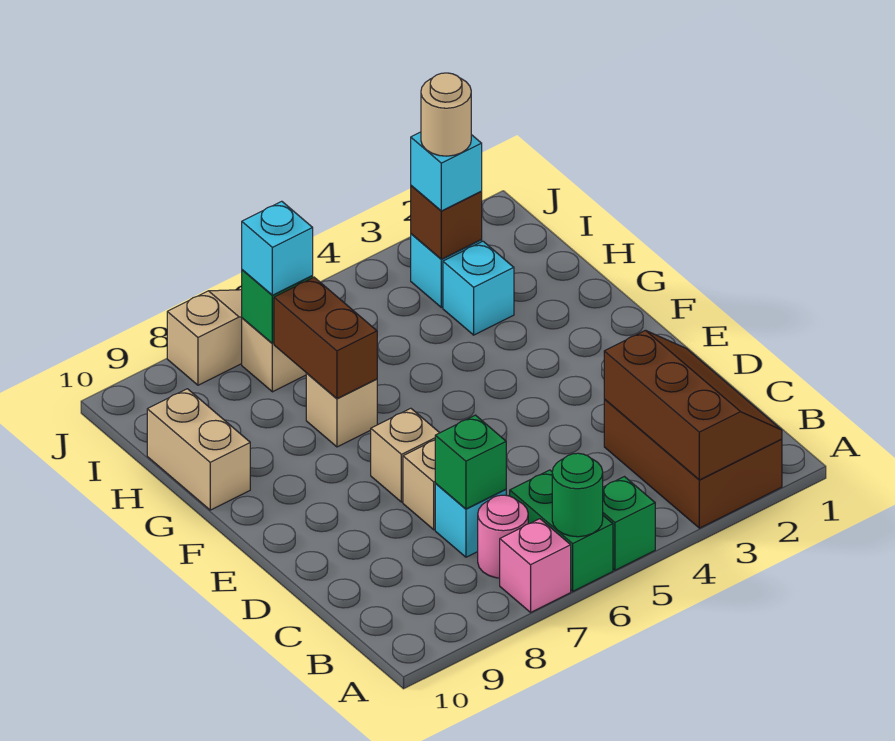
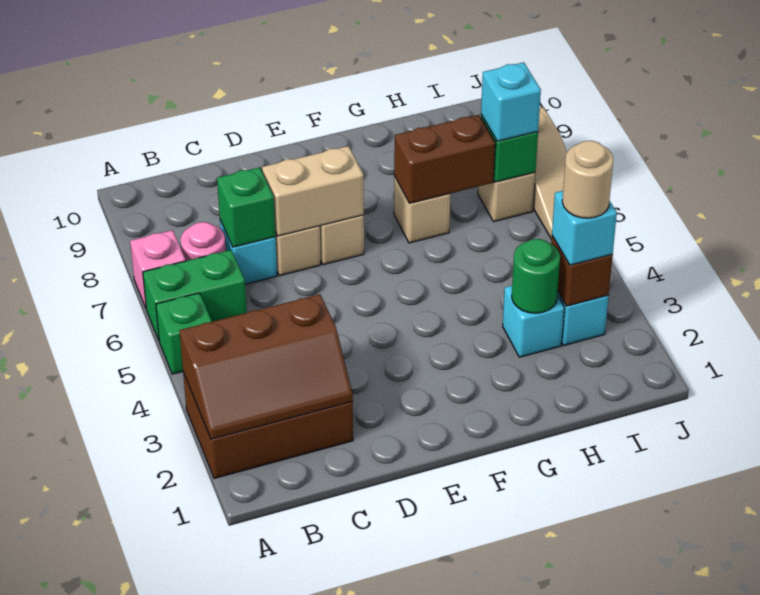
green round brick A6 level 2 -> green round brick H3 level 2
tan brick G10:H10 level 1 -> tan brick D7:E7 level 2

